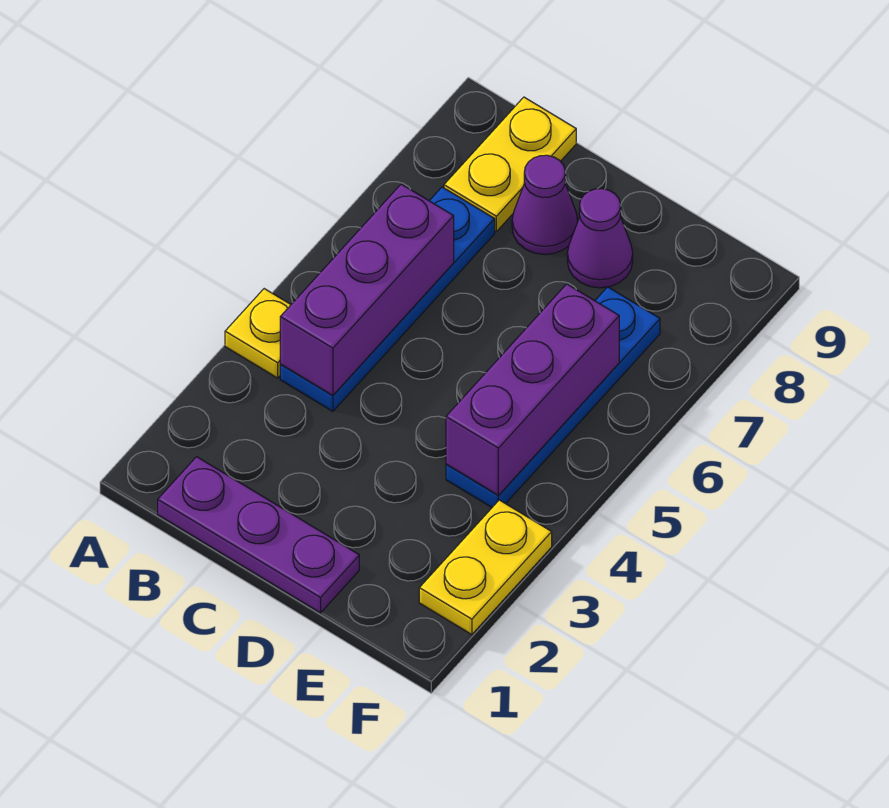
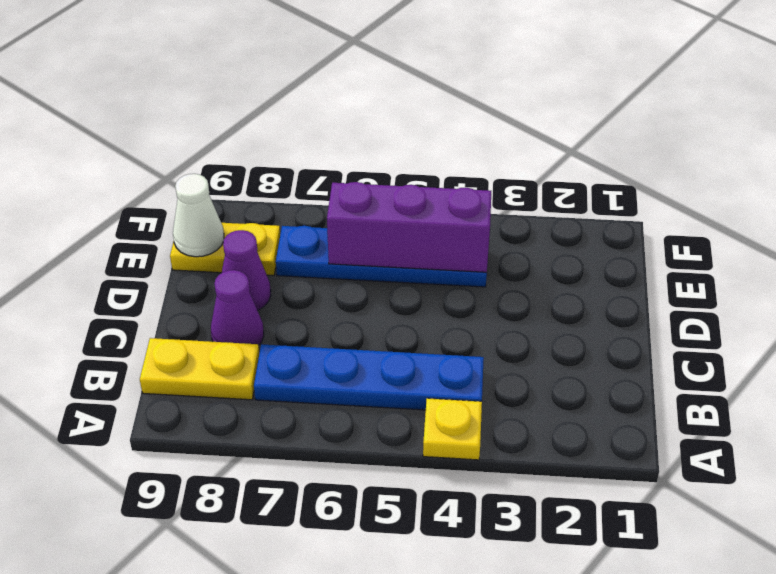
purple plate B1:D1 level 1 -> none
purple brick B4:B6 level 2 -> none
none -> white cone E9 level 2
yellow plate F2:F3 level 1 -> yellow plate E8:E9 level 1

